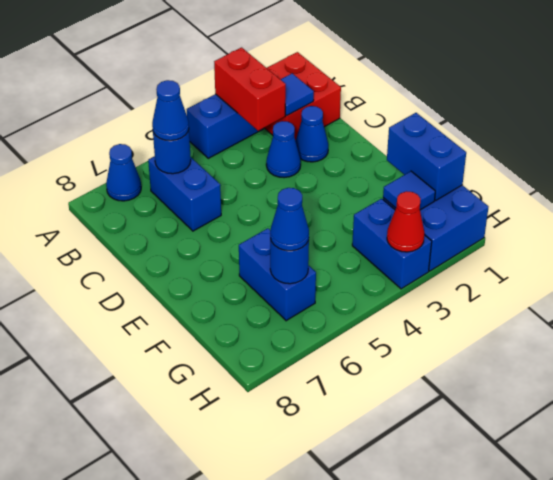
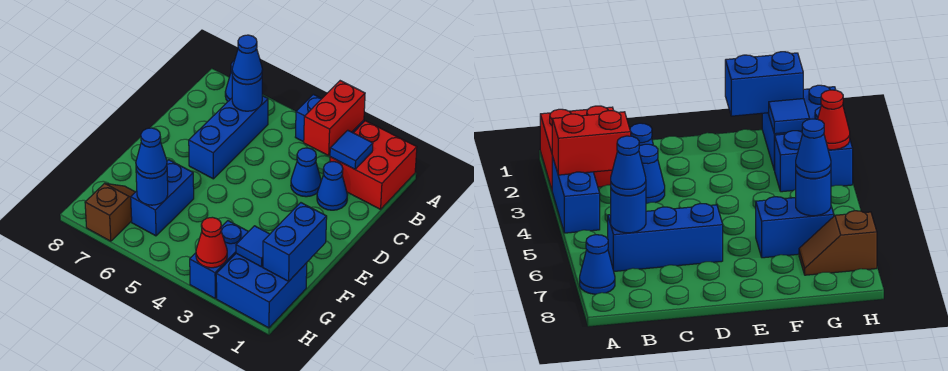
blue brick B6:C6 level 1 -> blue brick B6:D6 level 1
none -> brown slope G7:H7 level 1 top H

